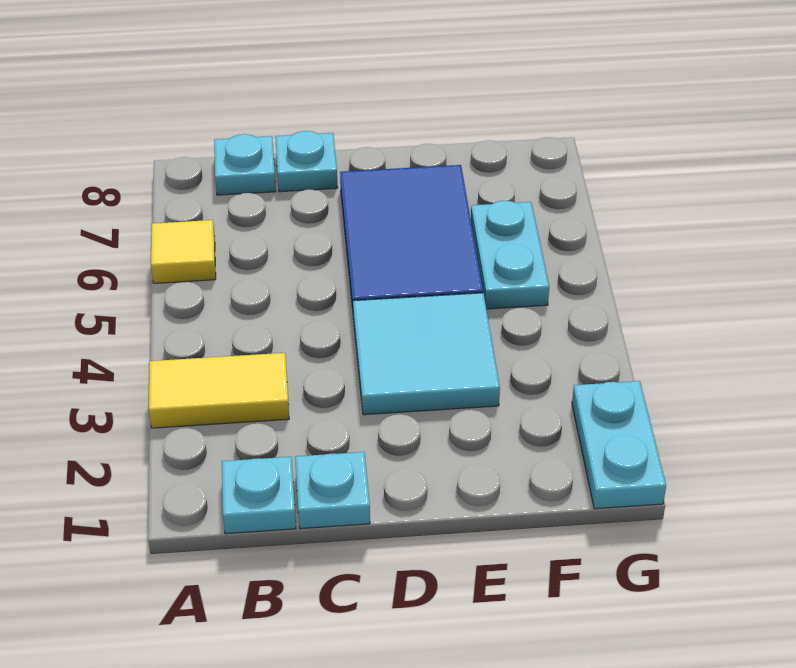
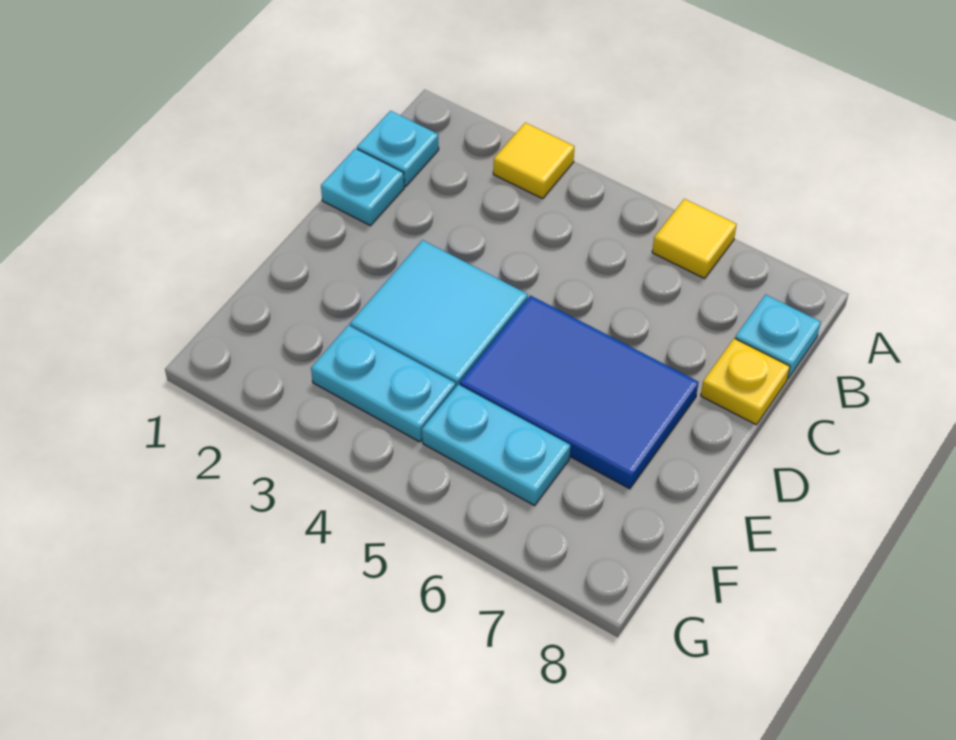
yellow tile A3:B3 level 1 -> yellow tile A3 level 1
cyan plate C8 level 1 -> yellow plate C8 level 1
cyan plate G1:G2 level 1 -> cyan plate F3:F4 level 1

